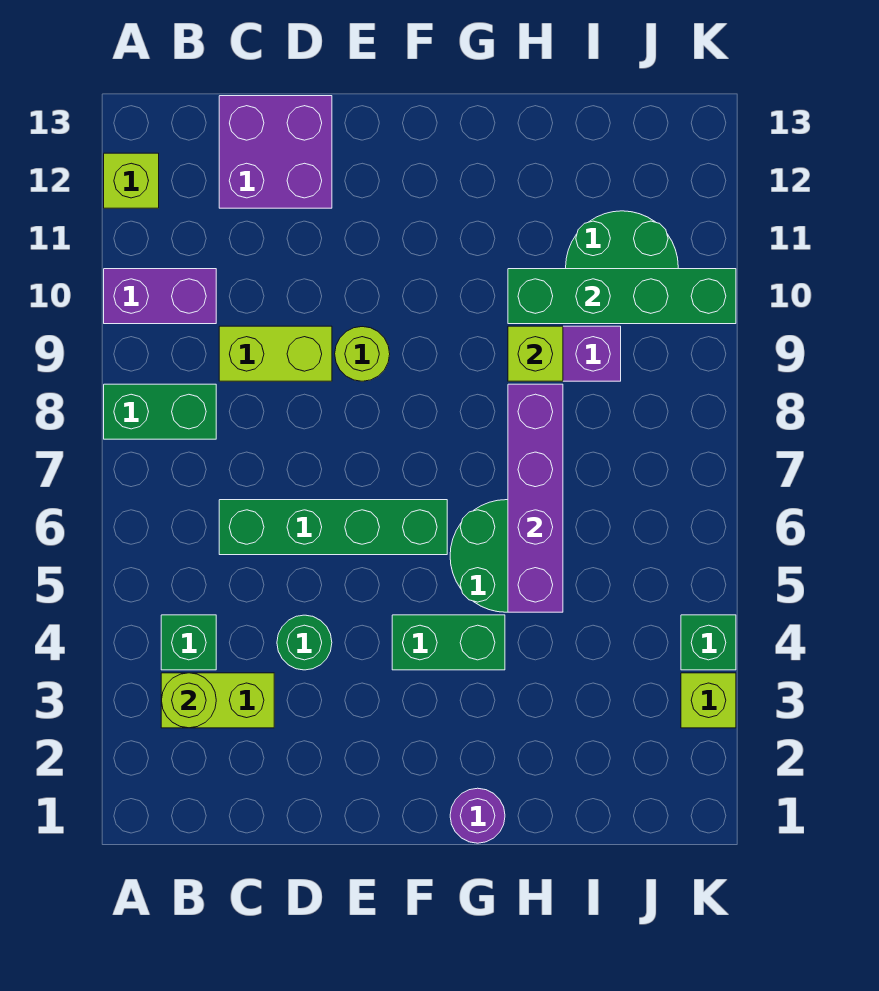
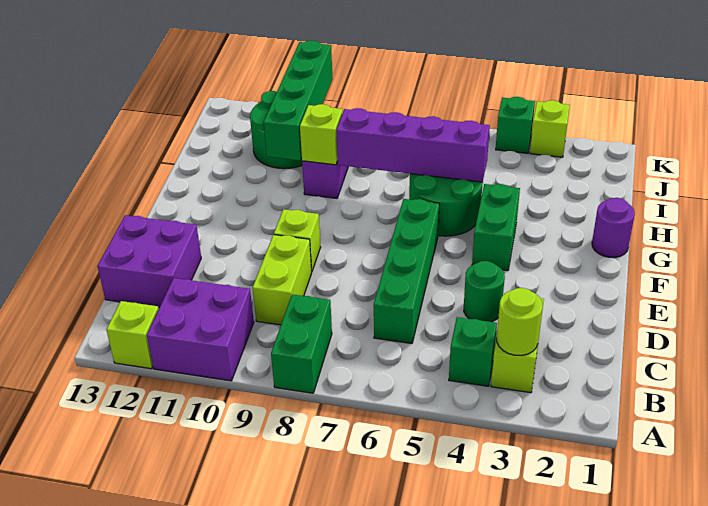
purple brick A10:B10 level 1 -> purple brick A10:B11 level 1
lime round brick E9 level 1 -> lime brick E9 level 1

